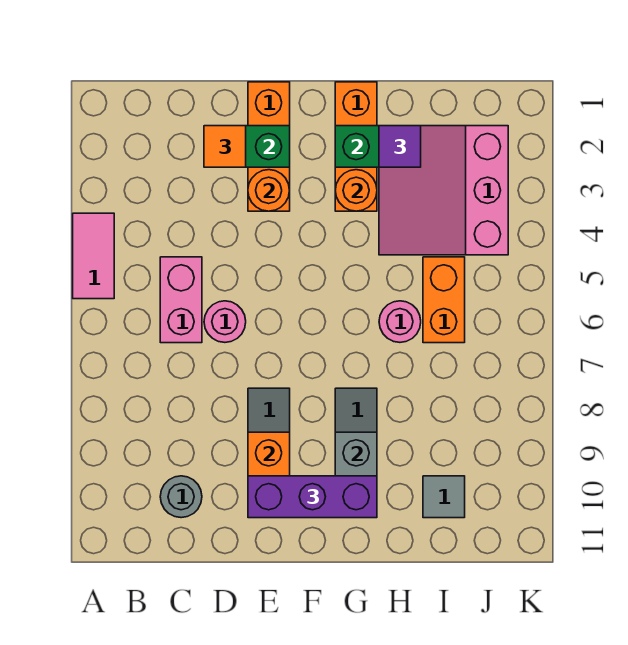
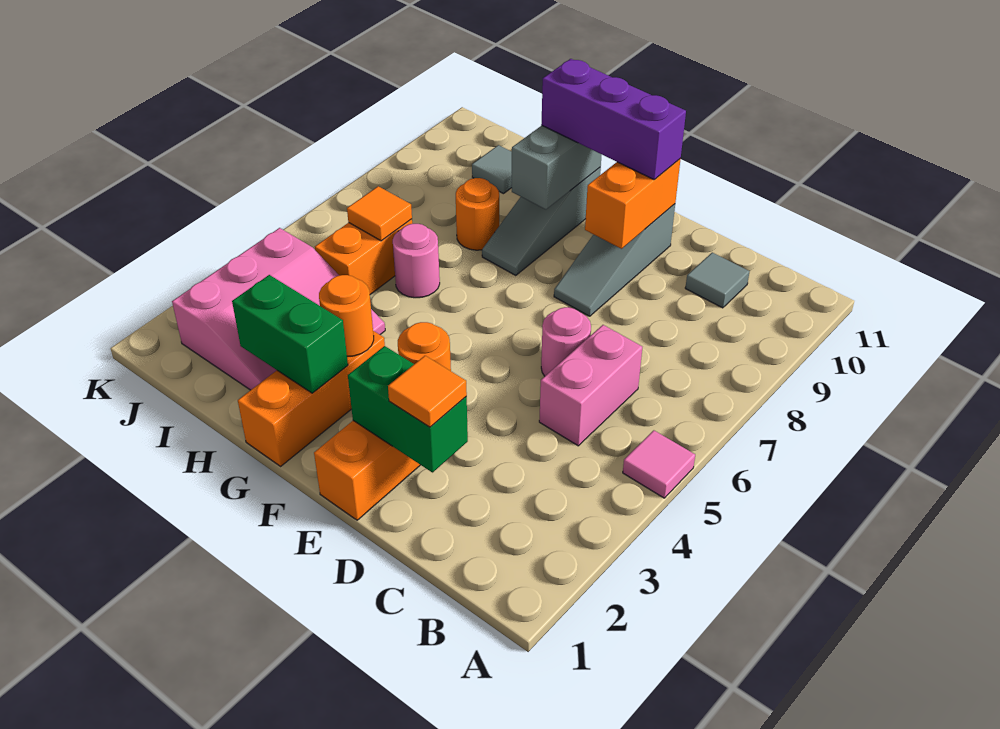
pink tile A4:A5 level 1 -> pink tile A5 level 1
grey round brick C10 level 1 -> grey tile C10 level 1
purple tile H2 level 3 -> none
none -> orange round brick H8 level 1
none -> orange tile I6 level 2

